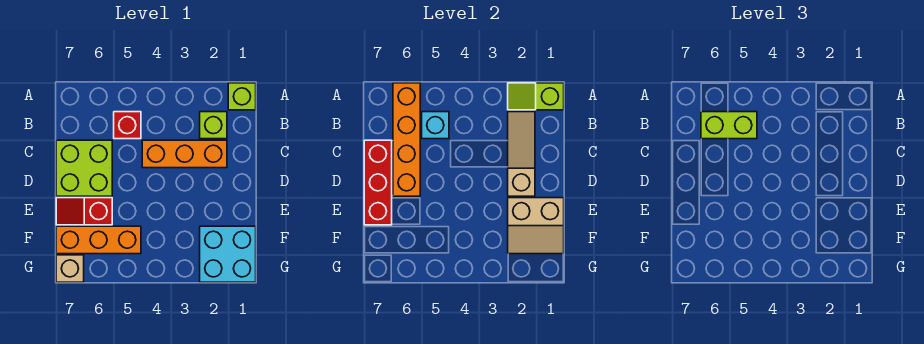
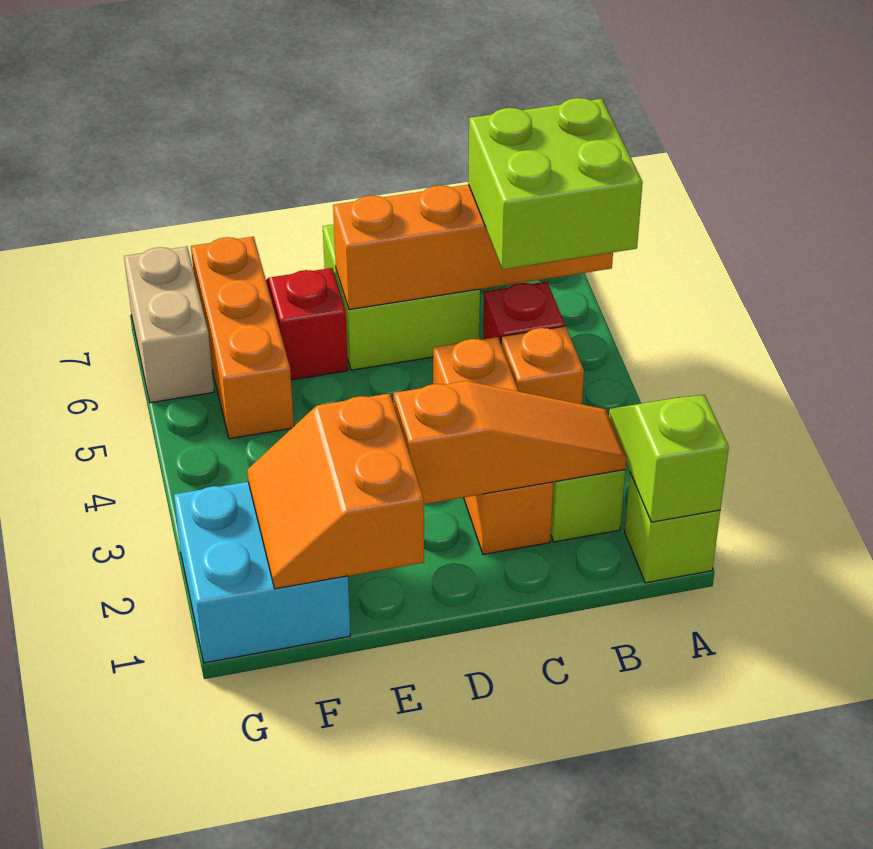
tan slope B2:D2 level 2 top D -> orange slope B2:D2 level 2 top D
none -> orange brick B4 level 1
cyan brick B5 level 2 -> none
lime brick B5:B6 level 3 -> lime brick A5:B6 level 3
red brick C7:E7 level 2 -> none
tan slope E1:F2 level 2 top E -> orange slope E1:F2 level 2 top E
tan brick G7 level 1 -> tan brick G6:G7 level 1

